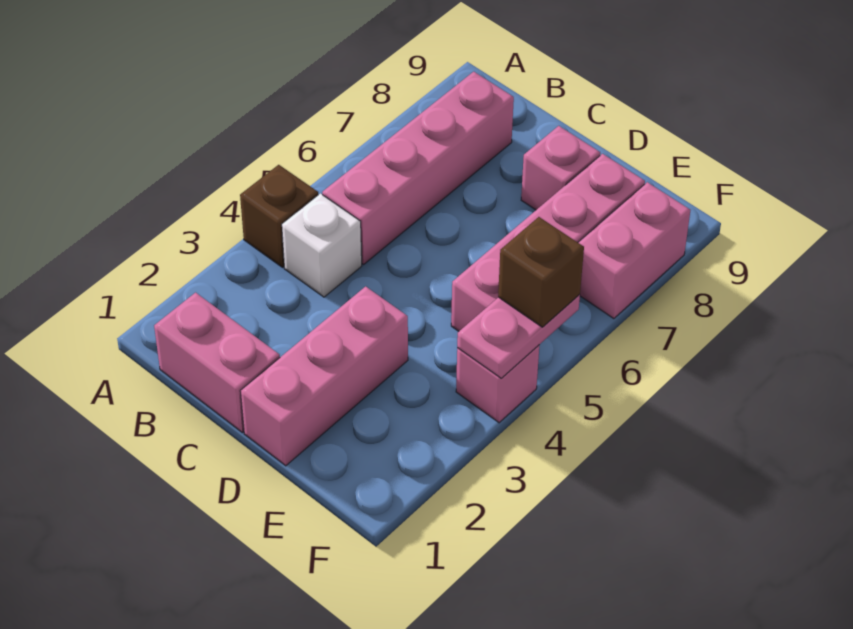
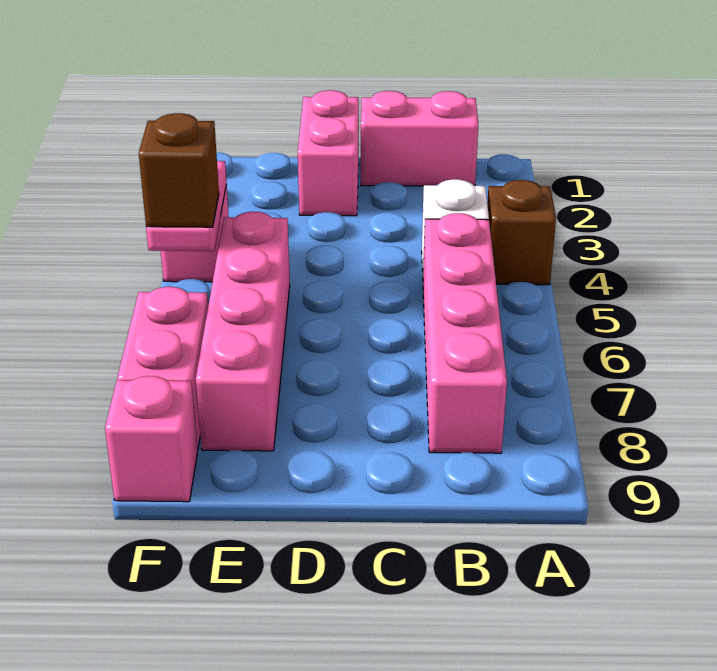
pink brick D1:D3 level 1 -> pink brick D1:D2 level 1
pink brick D8 level 1 -> pink brick F9 level 1

